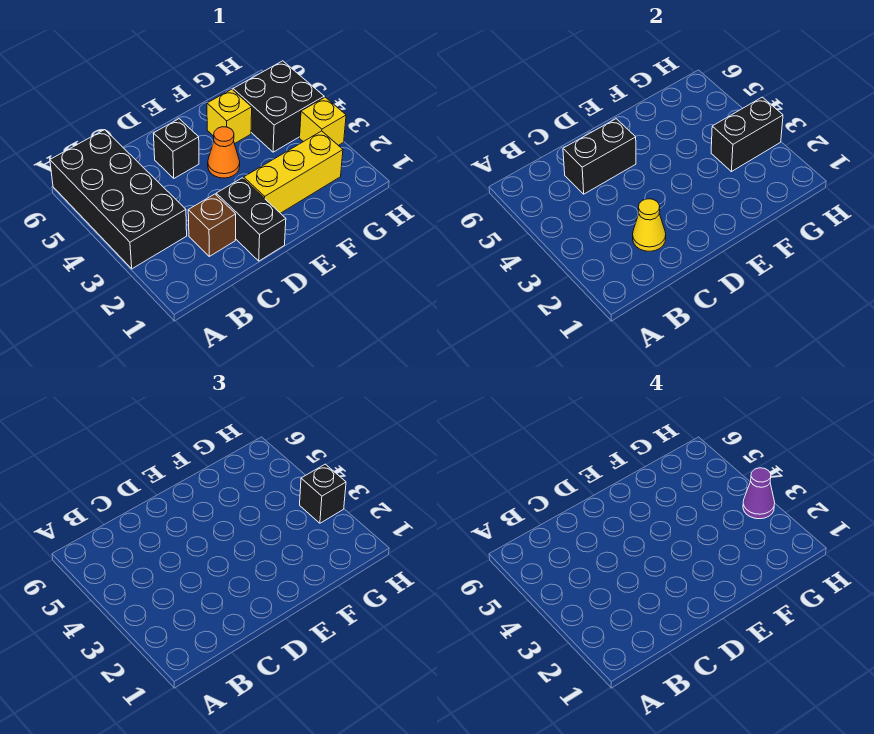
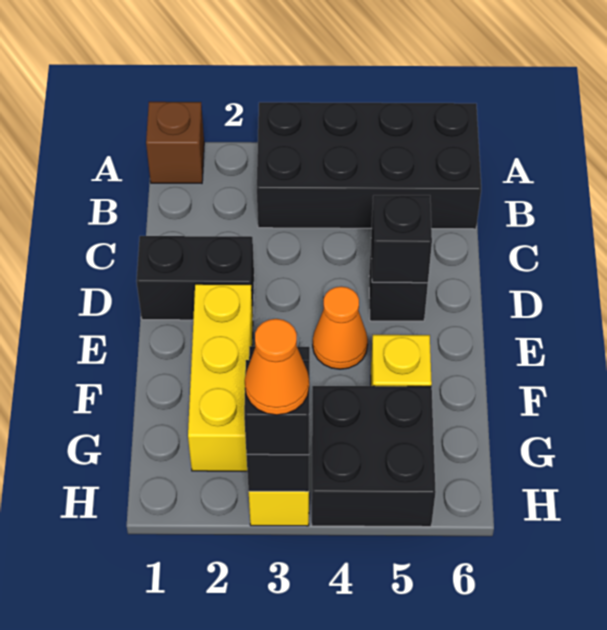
brown brick C2 level 1 -> brown brick A1 level 1
yellow cone C2 level 2 -> none
black brick C5:D5 level 2 -> black brick D5 level 2
purple cone H3 level 4 -> orange cone H3 level 4

